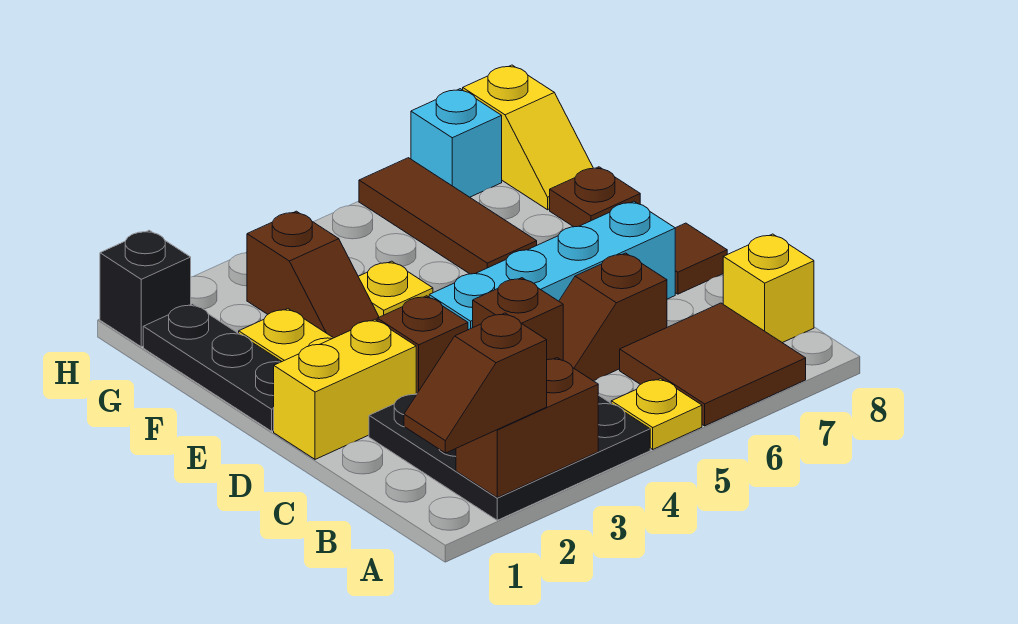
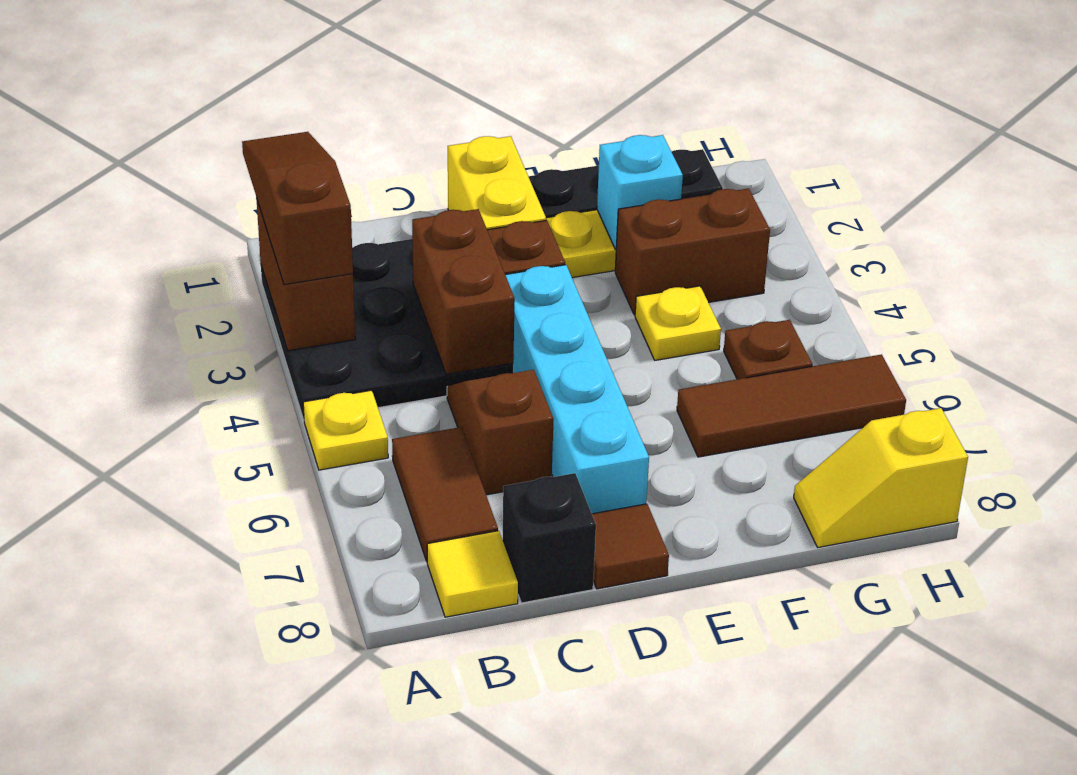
brown slope A1:A2 level 3 top 2 -> brown slope A1:A3 level 3 top 3
brown tile A6:B7 level 1 -> brown tile B6:B7 level 1
yellow brick B8 level 1 -> yellow tile B8 level 1
brown brick C4 level 2 -> brown brick C3:C4 level 2
brown slope F3:G3 level 1 top G -> brown brick F3:G3 level 1
brown plate F8 level 1 -> brown plate G5 level 1
black brick H1 level 1 -> black brick C8 level 1
cyan brick H7 level 1 -> cyan brick F2 level 2

